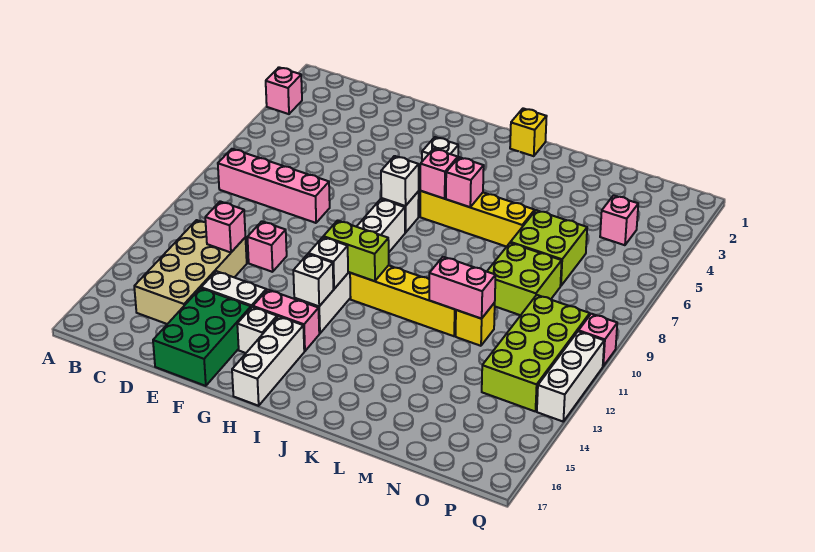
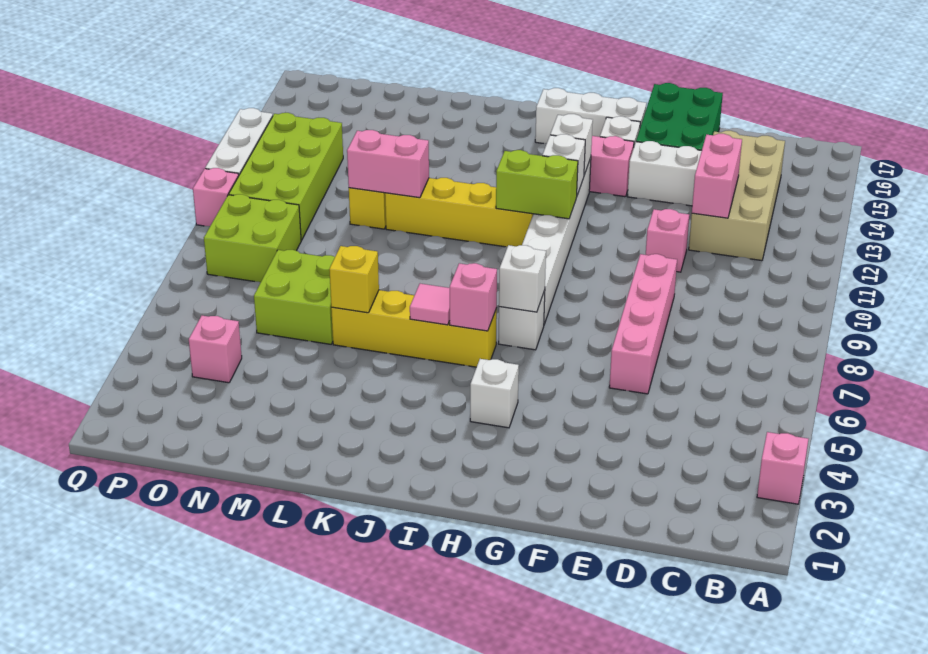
pink brick B8:E8 level 1 -> pink brick E6:E9 level 1
pink brick D12 level 2 -> pink brick D12:D13 level 2
white brick H15:H17 level 1 -> white brick G16:I16 level 1
yellow brick J1 level 1 -> yellow brick L6 level 2
pink brick J6 level 2 -> pink tile J6 level 2
lime brick M8:N9 level 1 -> lime brick O8:P9 level 1

